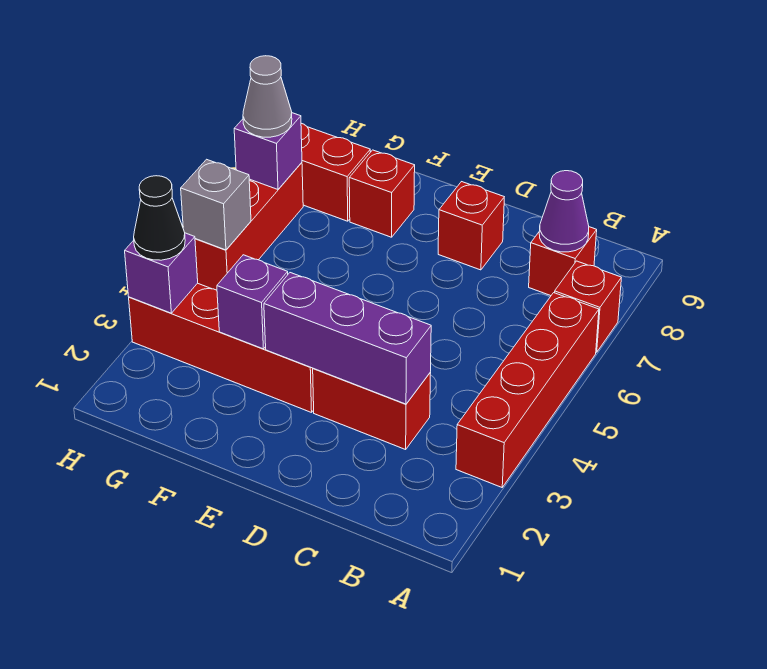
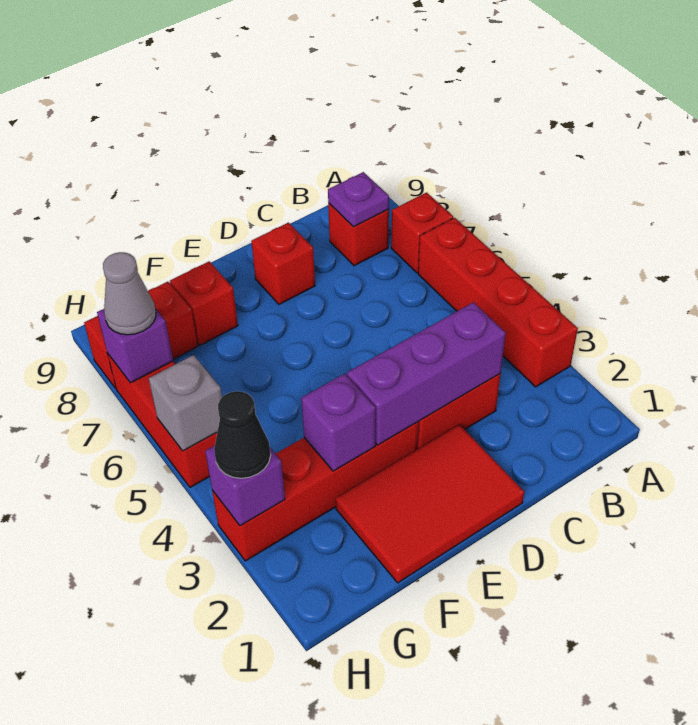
purple cone B8 level 2 -> purple plate B8 level 2
none -> red tile D1:F2 level 1

